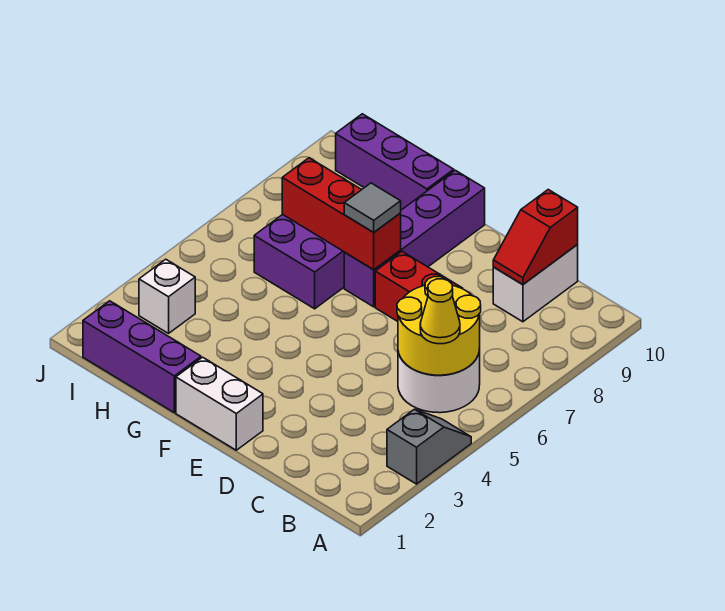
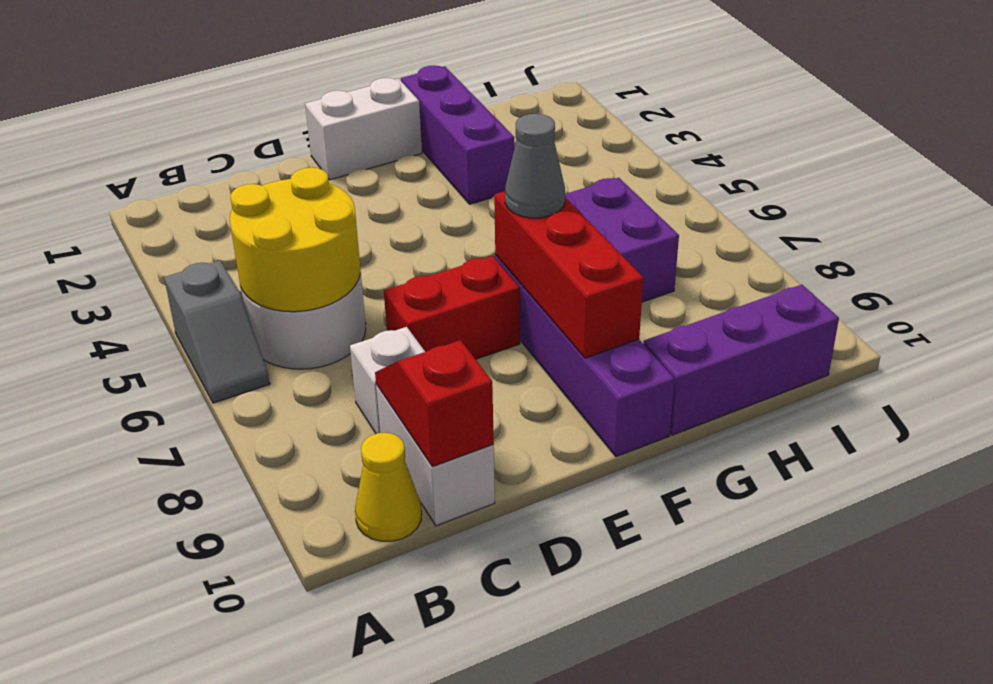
grey slope A3:A4 level 1 top 3 -> grey slope A5:A6 level 1 top 5
yellow cone B5 level 3 -> yellow cone B10 level 1
red brick F7:H7 level 2 -> red brick F7:F9 level 2
grey tile F7 level 3 -> grey cone F7 level 3
purple brick G1:I1 level 1 -> purple brick G1:G3 level 1
white brick I3 level 1 -> white brick C8 level 1

